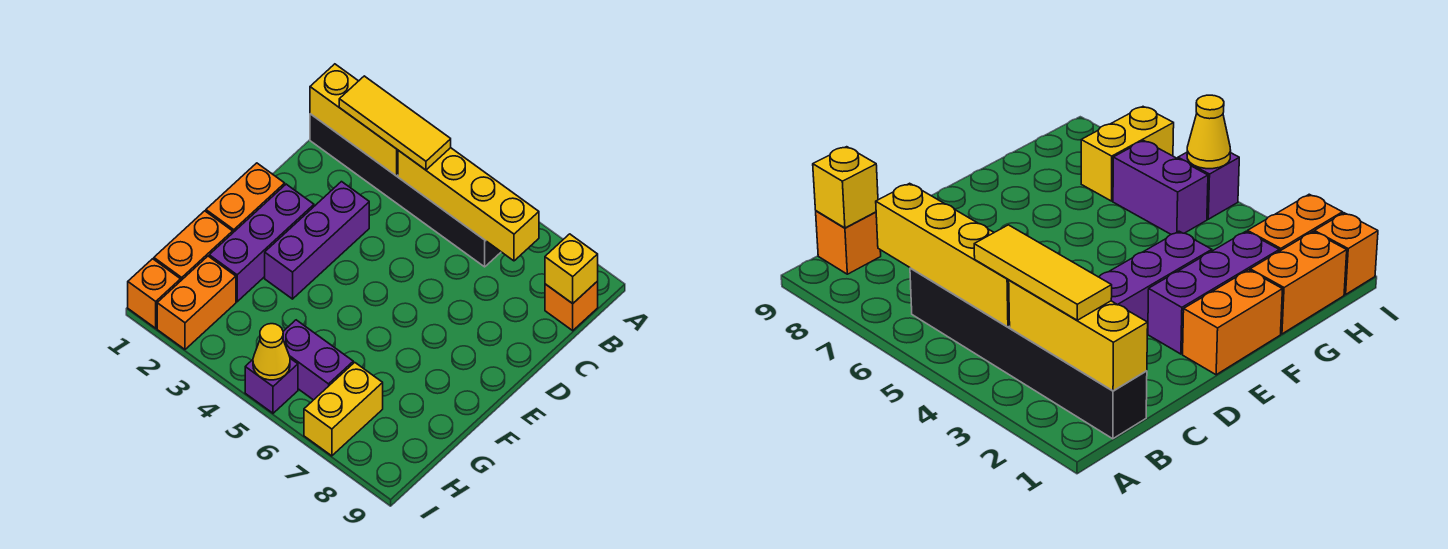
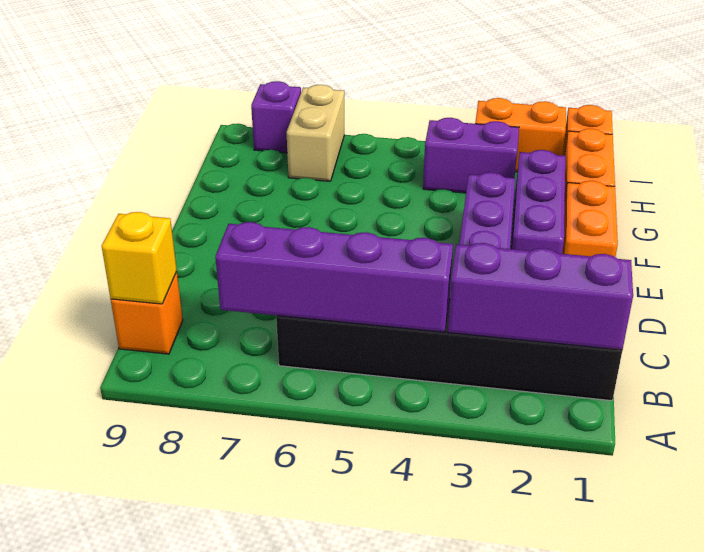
yellow brick B1:B3 level 2 -> purple brick B1:B3 level 2
yellow tile B2:B4 level 3 -> none
yellow brick B4:B7 level 2 -> purple brick B4:B7 level 2
orange brick H2:I2 level 1 -> orange brick I2:I3 level 1
purple brick H5:H6 level 1 -> purple brick H3:H4 level 1
yellow brick H7:I7 level 1 -> tan brick H7:I7 level 1
purple brick I5 level 1 -> purple brick I8 level 1
yellow cone I5 level 2 -> none

